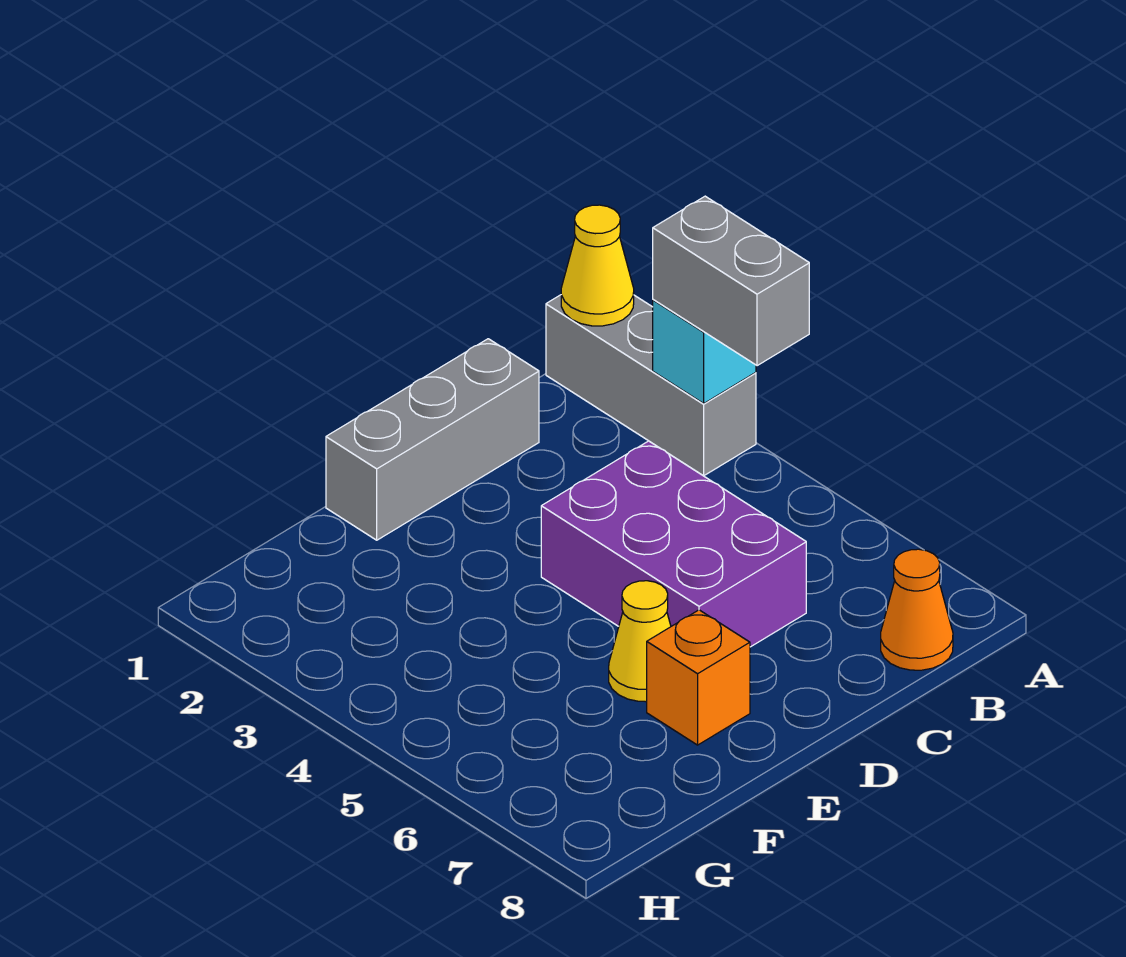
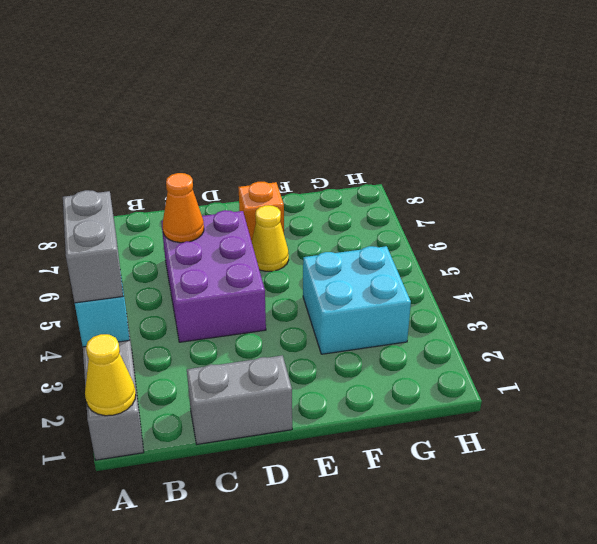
orange cone B8 level 1 -> orange cone C6 level 2
grey brick C1:E1 level 1 -> grey brick C1:D1 level 1
none -> cyan brick F3:G4 level 1

